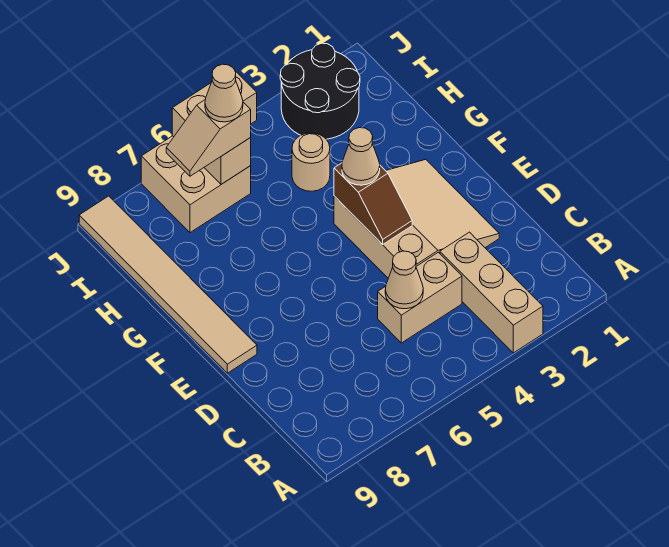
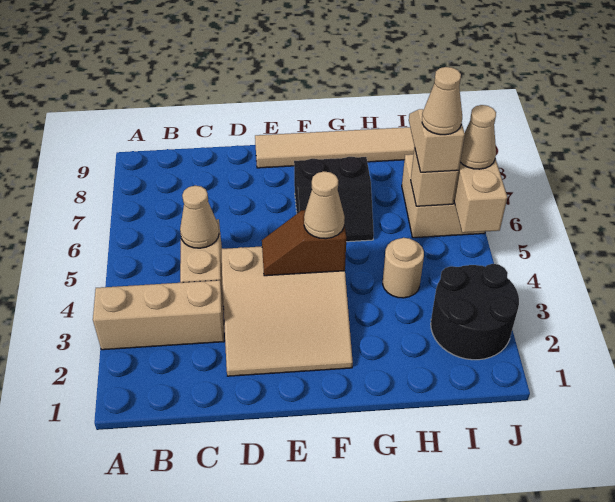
none -> black slope F6:G7 level 1 top 7
none -> tan cone J6 level 3

